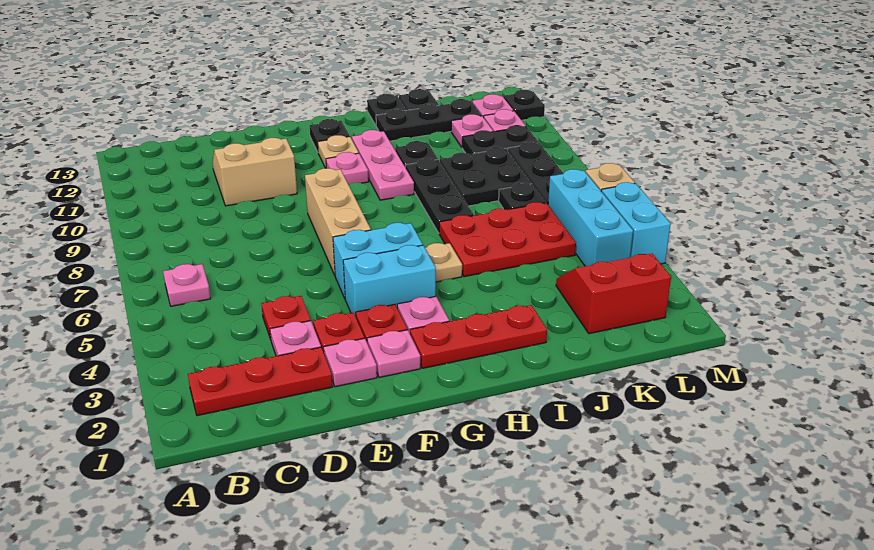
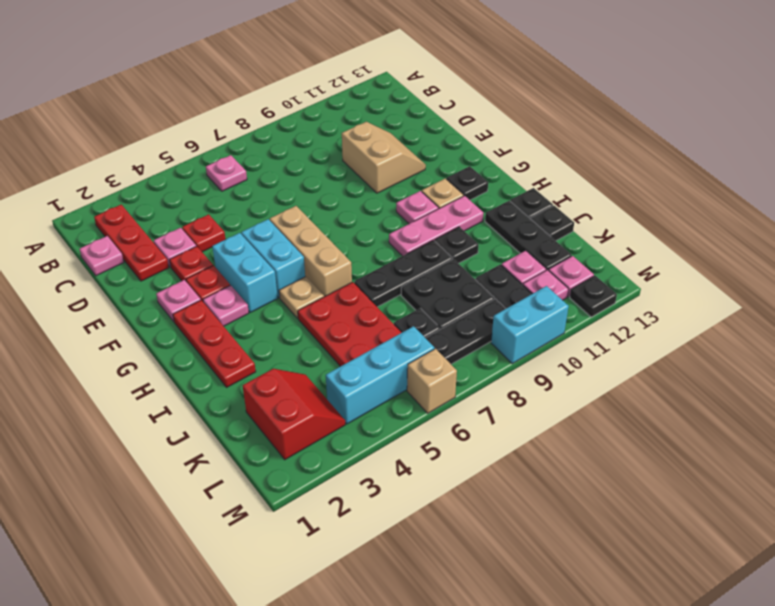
pink plate E2 level 1 -> pink plate C1 level 1
tan brick F6:F8 level 1 -> tan brick F6:H6 level 1
cyan brick M4:M5 level 1 -> cyan brick M9:M10 level 1

